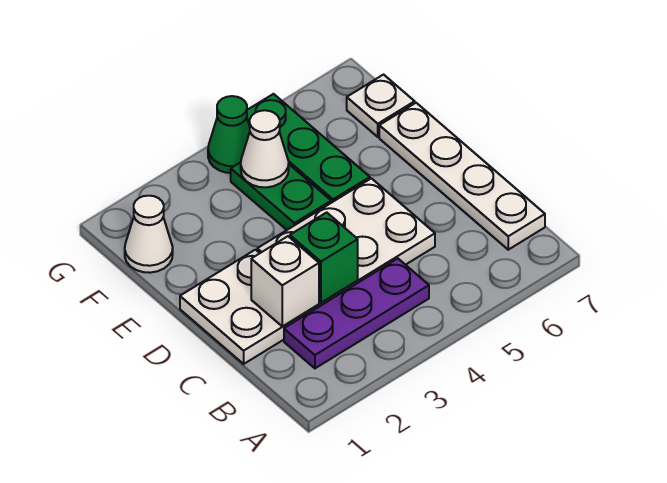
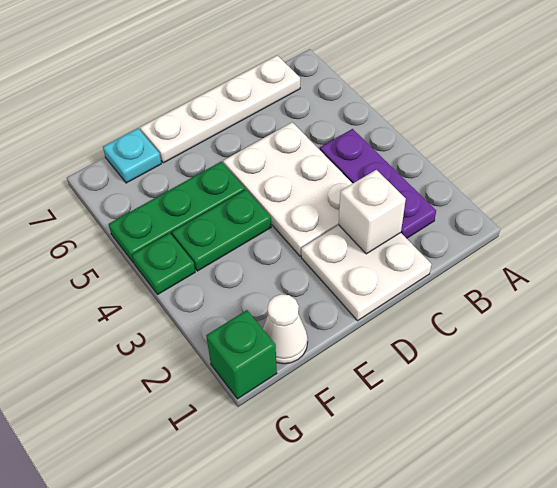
green brick C3 level 2 -> green brick G1 level 1
white cone F4 level 2 -> none
white plate F7 level 1 -> cyan plate F7 level 1
green cone G4 level 1 -> green plate G4 level 1

